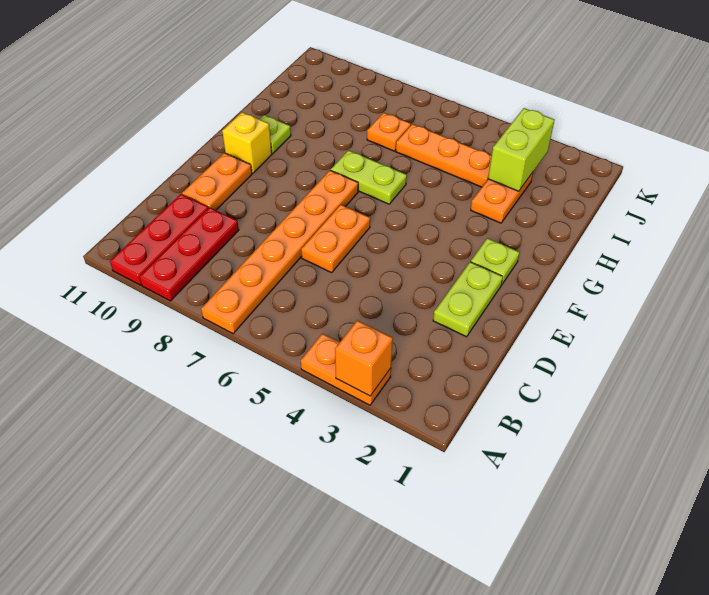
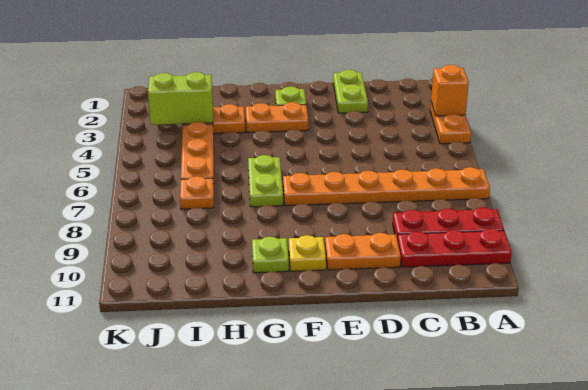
lime plate D2:E2 level 1 -> lime plate D1:D2 level 1
orange plate D6:E6 level 1 -> orange plate F3:G3 level 1
yellow brick F10 level 1 -> yellow plate F10 level 1

